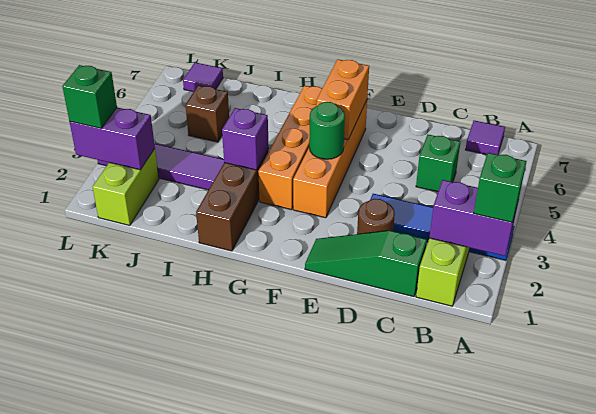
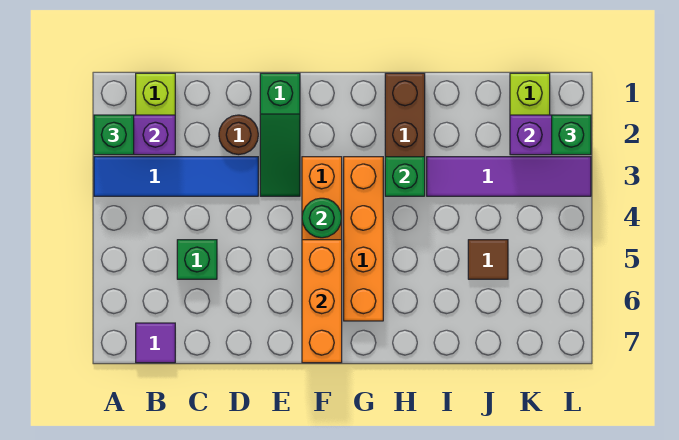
green slope C1:E1 level 1 top C -> green slope E1:E3 level 1 top 1
orange brick F5:F6 level 2 -> orange brick F5:F7 level 2
purple brick H3 level 2 -> green brick H3 level 2
brown brick J5 level 1 -> brown tile J5 level 1
purple tile K7 level 1 -> none

